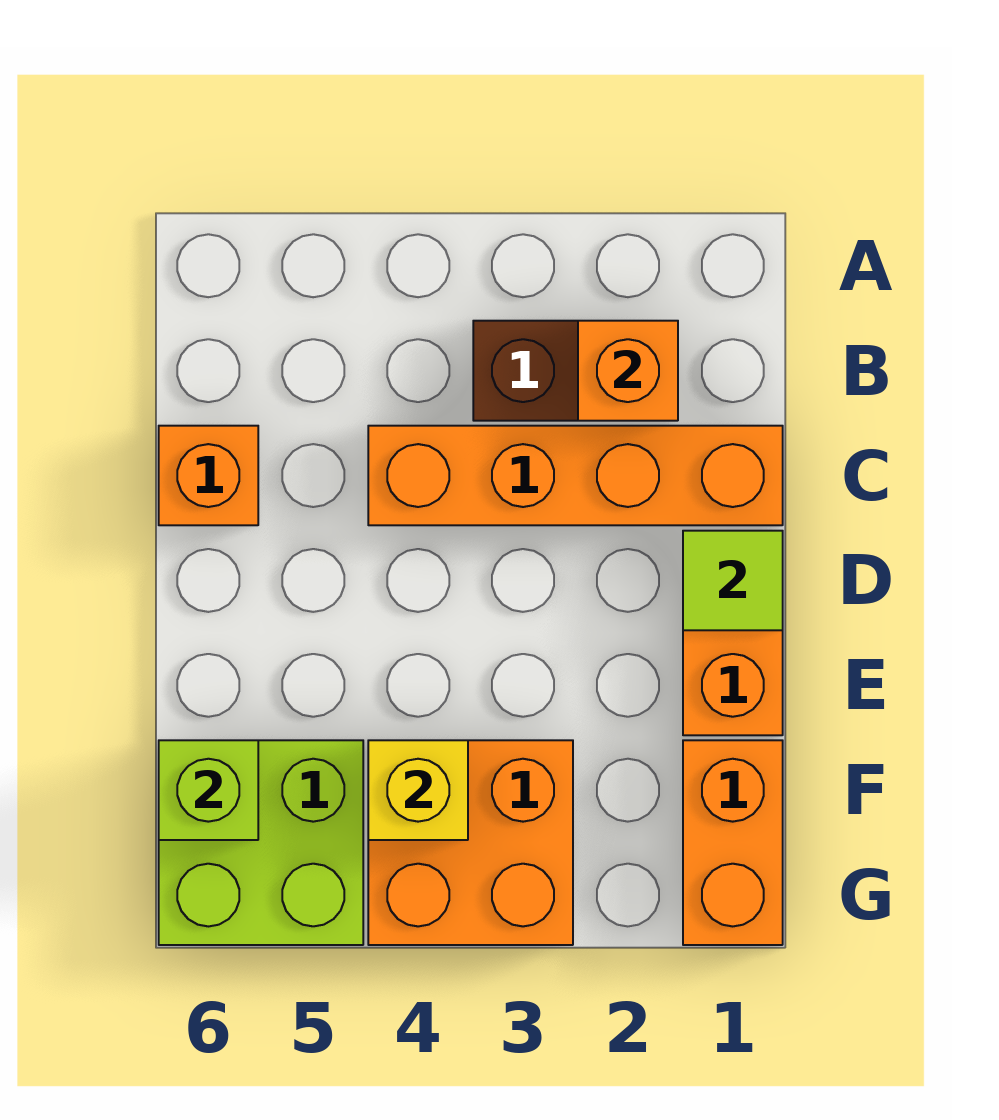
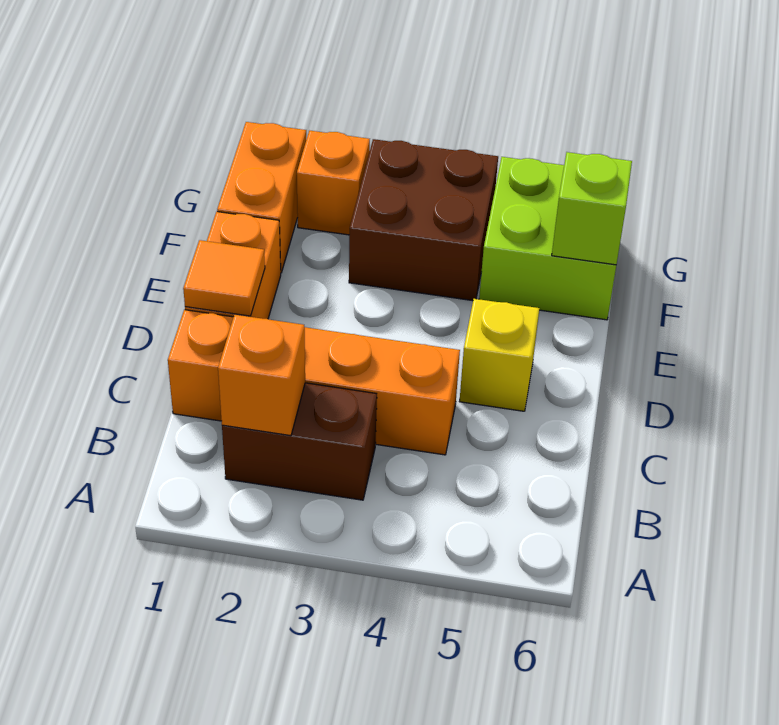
orange brick C6 level 1 -> orange brick G2 level 1
lime tile D1 level 2 -> orange tile D1 level 2
orange brick F3:G4 level 1 -> brown brick F3:G4 level 1
yellow brick F4 level 2 -> yellow brick D5 level 1

